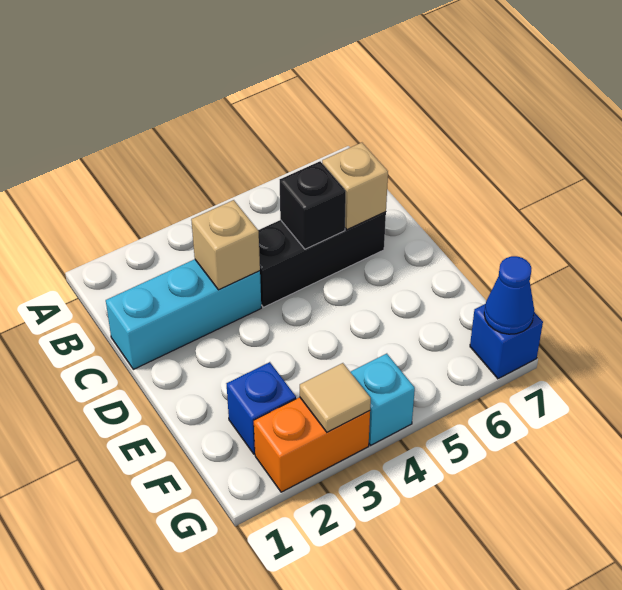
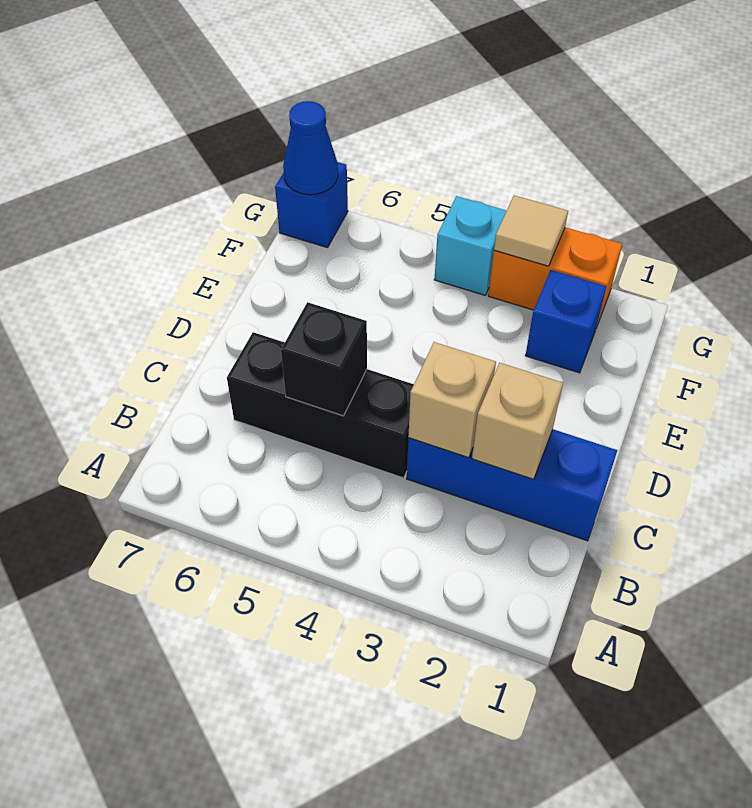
cyan brick C1:C3 level 1 -> blue brick C1:C3 level 1
tan brick C6 level 2 -> tan brick C2 level 2

